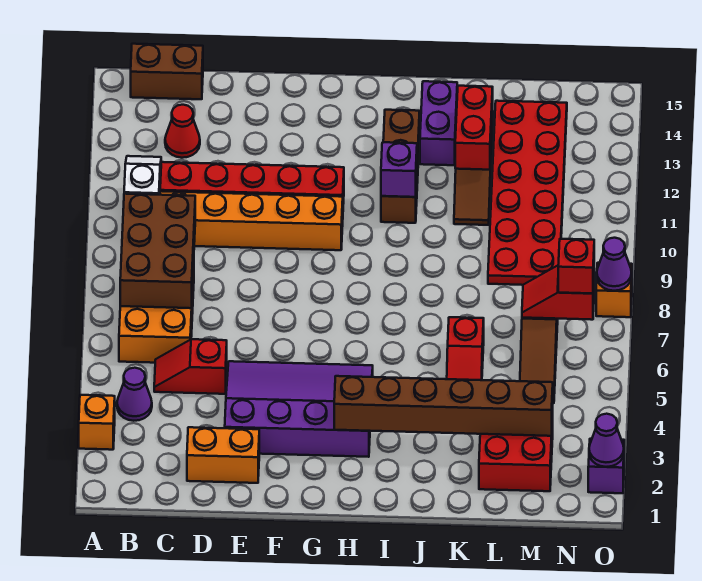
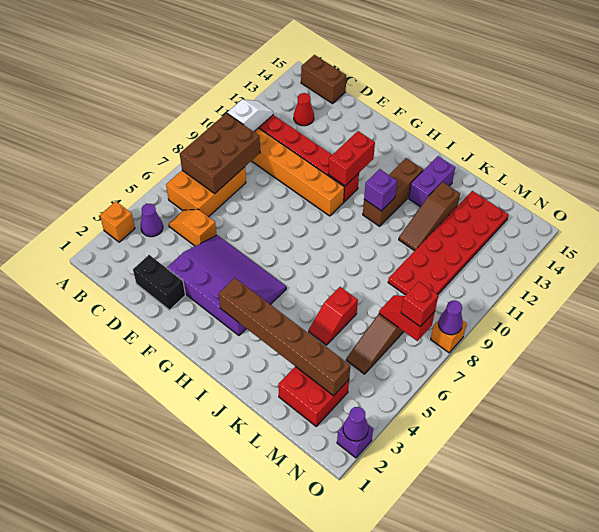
red slope C5:D5 level 1 top D -> orange slope C5:D5 level 1 top D
orange brick D2:E2 level 1 -> black brick D2:E2 level 1
red brick K12:K13 level 2 -> red brick G11:G12 level 2

